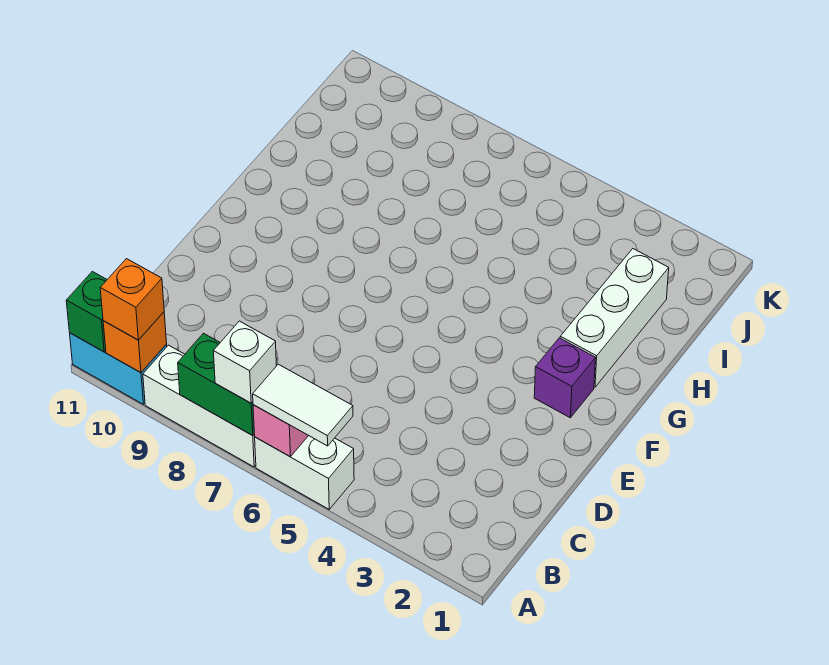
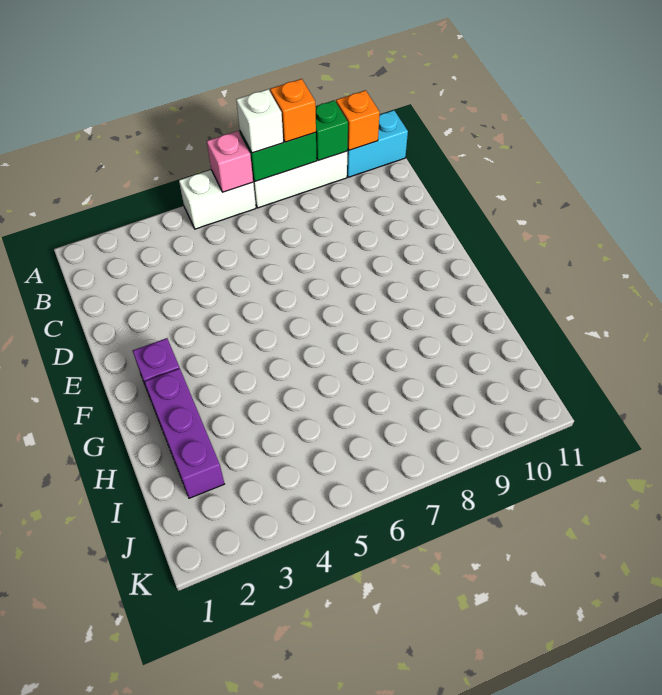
white tile A5:A6 level 3 -> none
orange brick A10 level 3 -> orange brick A8 level 3
green brick A11 level 2 -> green brick A9 level 2
white brick G2:I2 level 1 -> purple brick G2:I2 level 1

